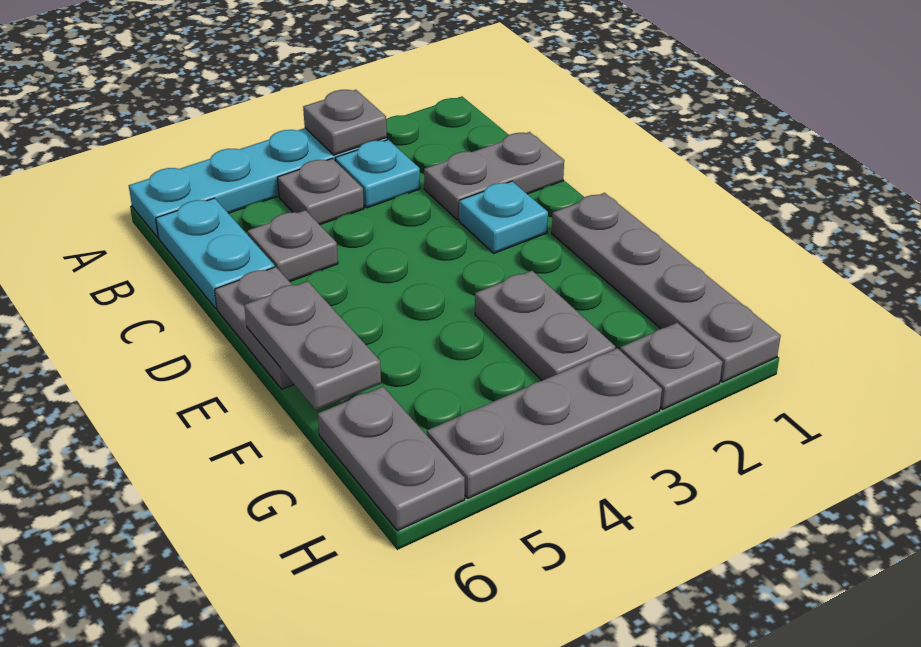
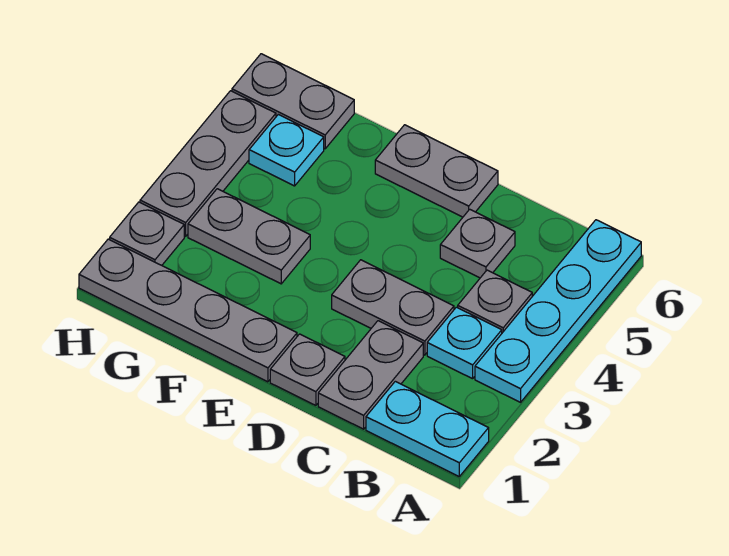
grey plate A3 level 2 -> grey plate D1 level 1
cyan plate B6:C6 level 1 -> cyan plate A1:B1 level 1
cyan plate D2 level 1 -> cyan plate G5 level 1
grey plate E6:F6 level 2 -> grey plate C3:D3 level 1

